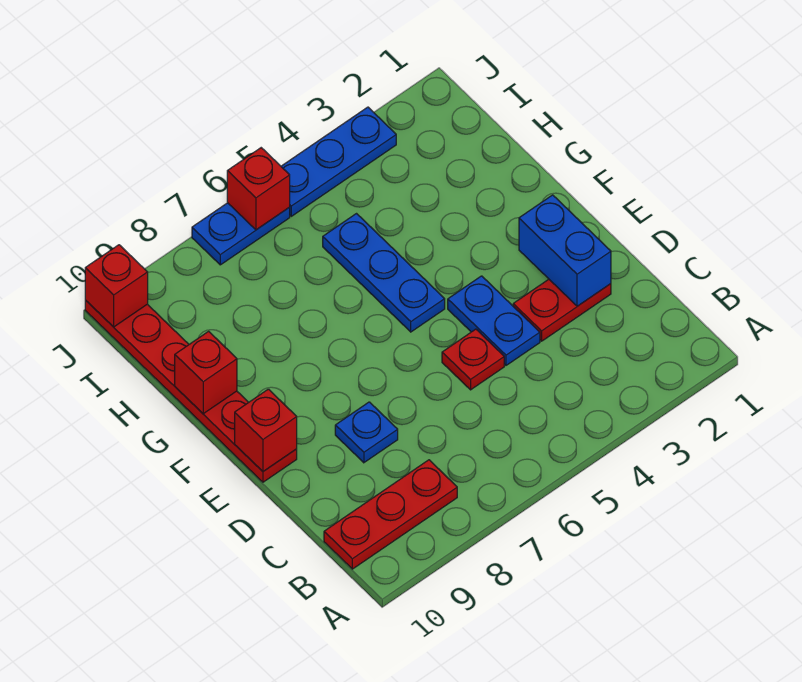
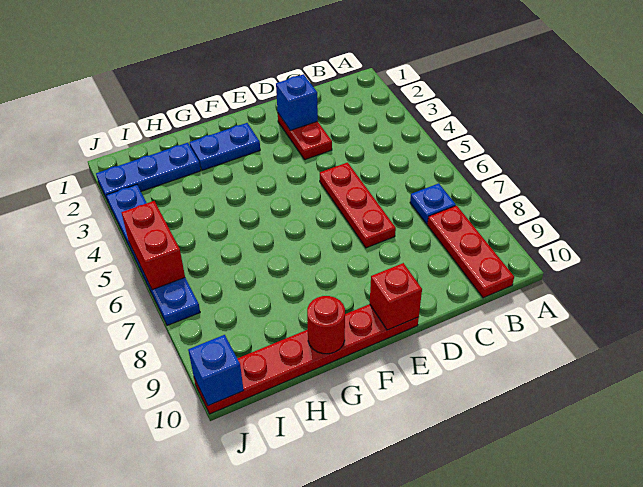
blue brick D2:E2 level 2 -> blue brick D2 level 2
blue plate D4:E4 level 1 -> blue plate F2:G2 level 1
red plate D5 level 1 -> red plate D5:D7 level 1
blue plate D8 level 1 -> blue plate B7 level 1
blue plate F5:H5 level 1 -> blue plate H2:J2 level 1
red brick G10 level 2 -> red round brick G10 level 2
red brick J6 level 2 -> red brick J5:J6 level 2
red brick J10 level 2 -> blue brick J10 level 2

